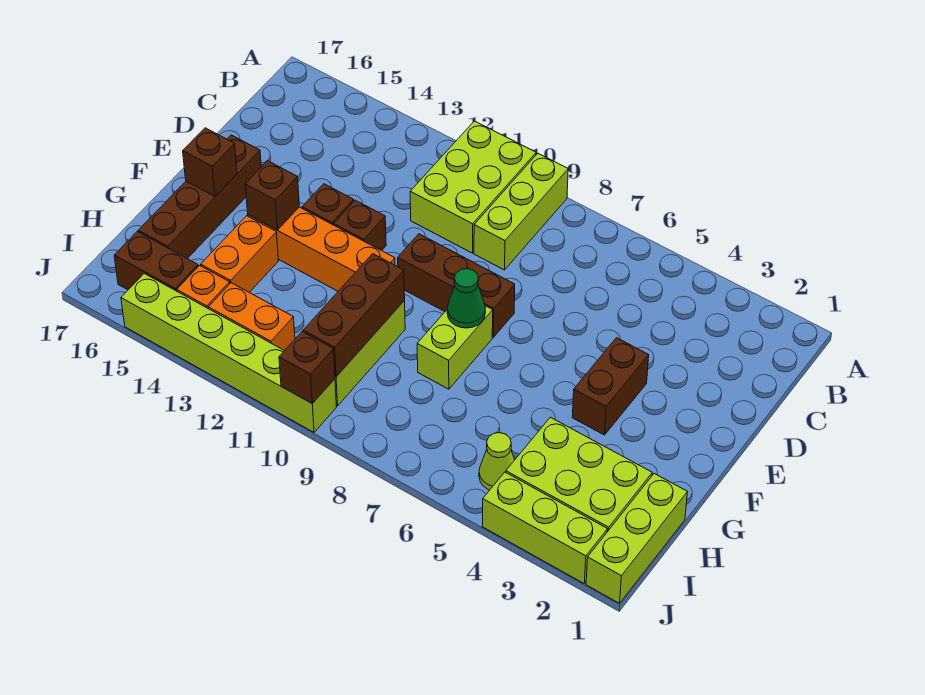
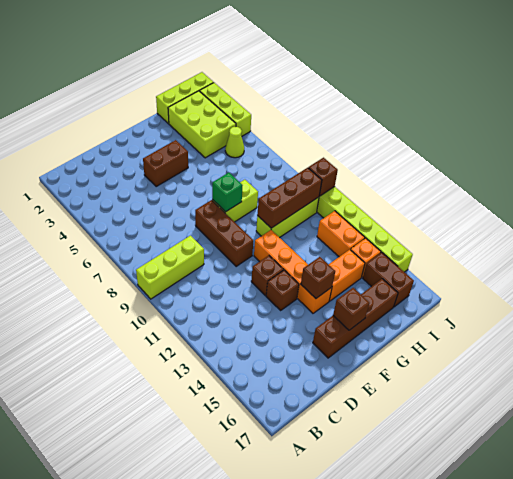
lime brick A10:C11 level 1 -> none
green cone F8 level 2 -> green brick F8 level 2

